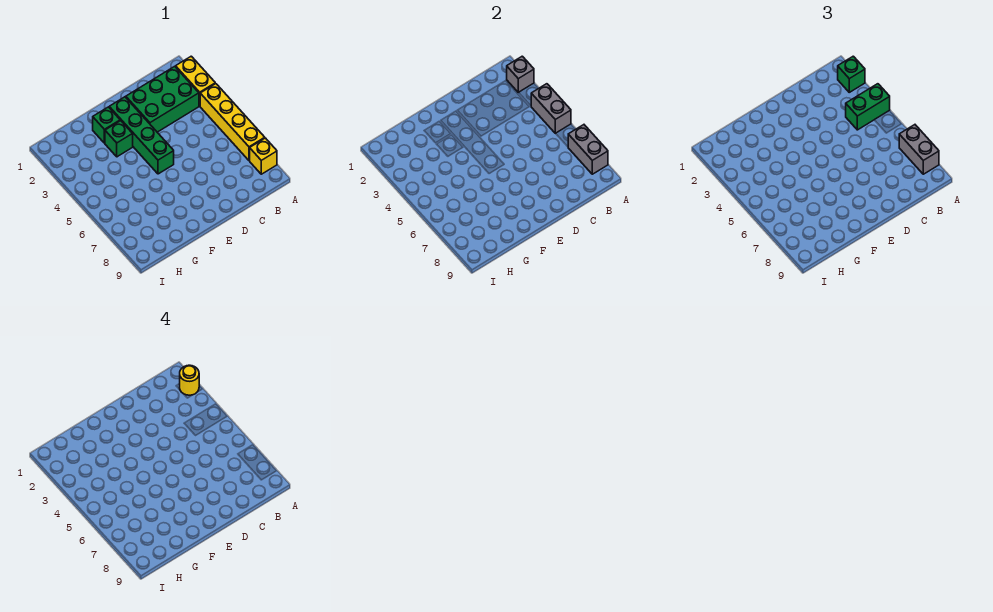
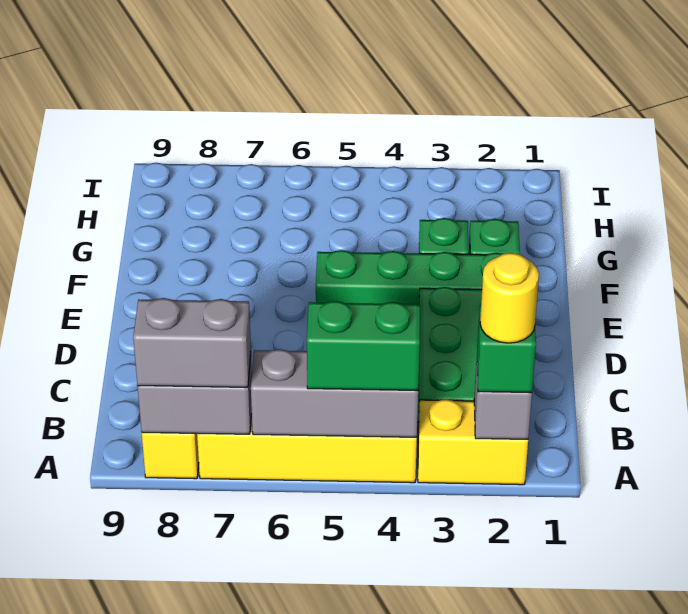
grey brick A4:A5 level 2 -> grey brick A4:A6 level 2
green brick A4:B4 level 3 -> green brick A4:A5 level 3

